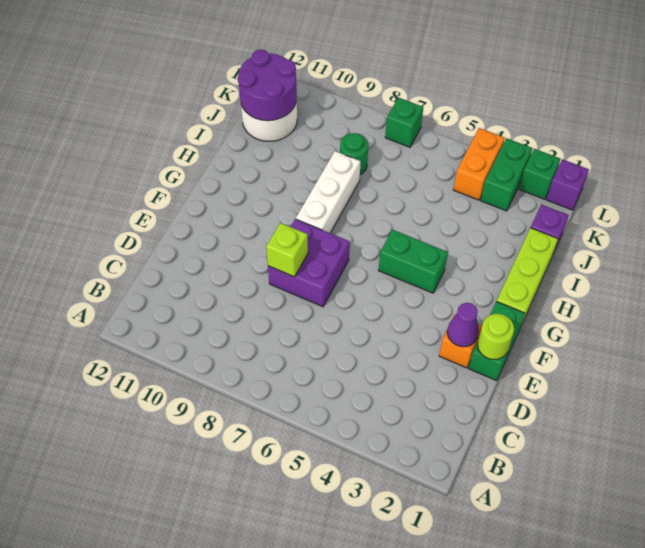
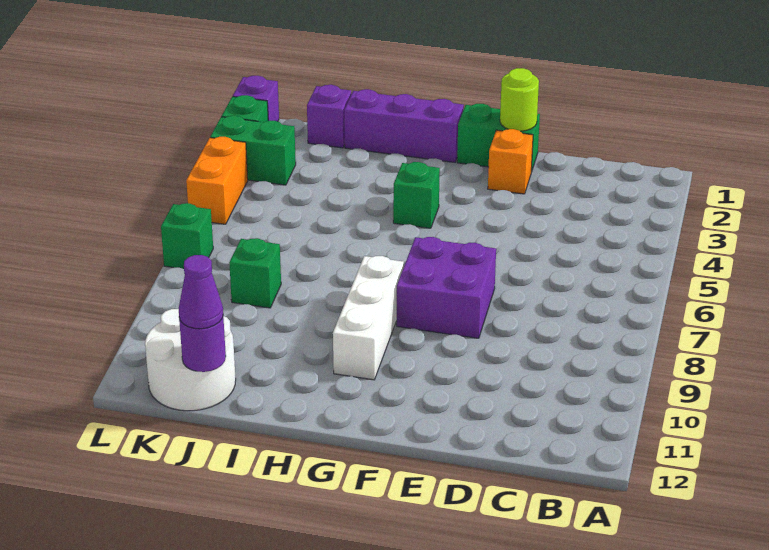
purple cone E2 level 2 -> purple cone J12 level 3
lime brick E8 level 2 -> none
lime brick G1:I1 level 1 -> purple brick G1:I1 level 1
green brick G4:G5 level 1 -> green brick G4 level 1
white brick G8:I8 level 1 -> white brick G8:G10 level 1
green round brick J8 level 1 -> green brick J8 level 1
purple round brick J11:K12 level 2 -> purple round brick J12 level 2
orange brick K4:L4 level 1 -> orange brick L4:L5 level 1

